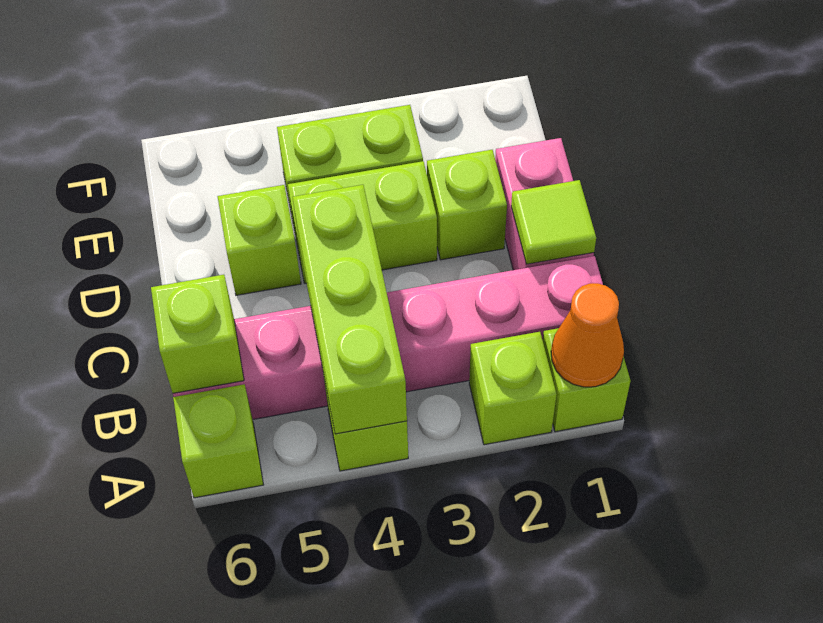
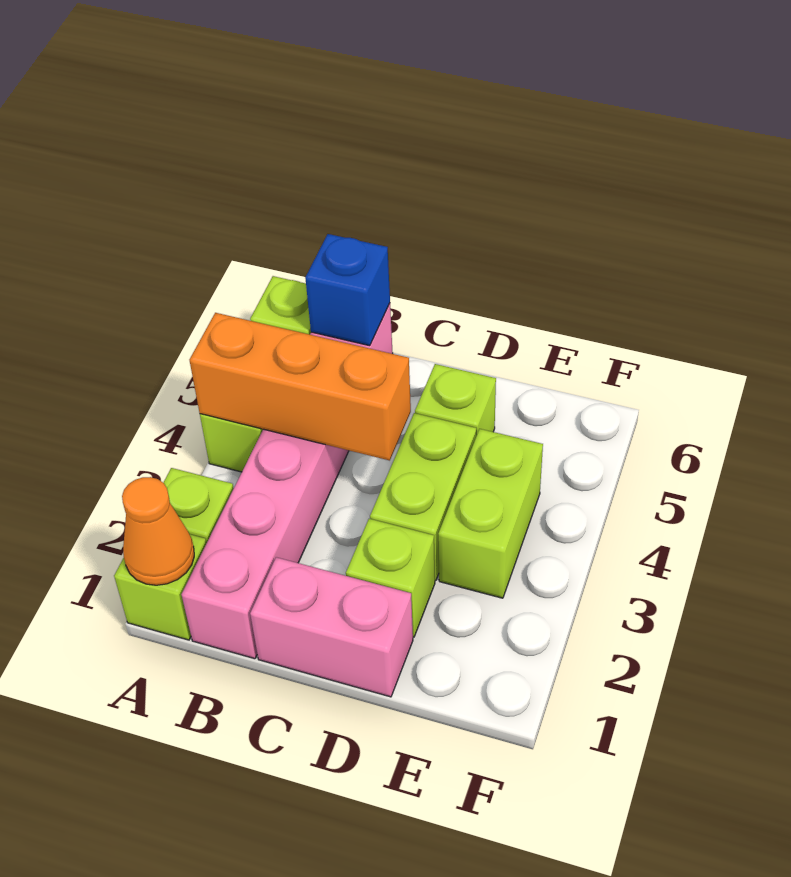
lime brick A4:C4 level 2 -> orange brick A4:C4 level 2
lime brick B6 level 2 -> blue brick B6 level 2
lime tile C1 level 2 -> none

